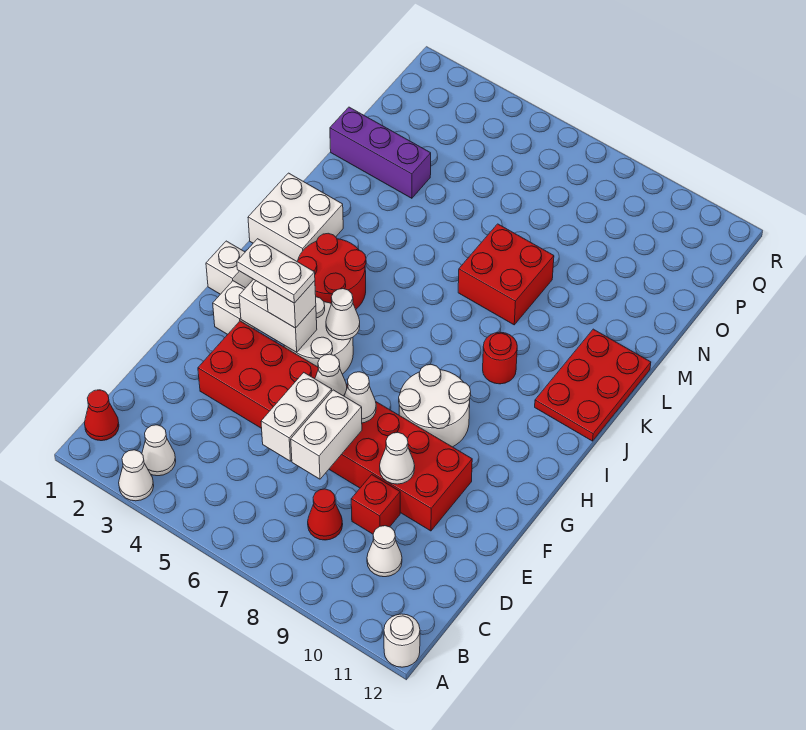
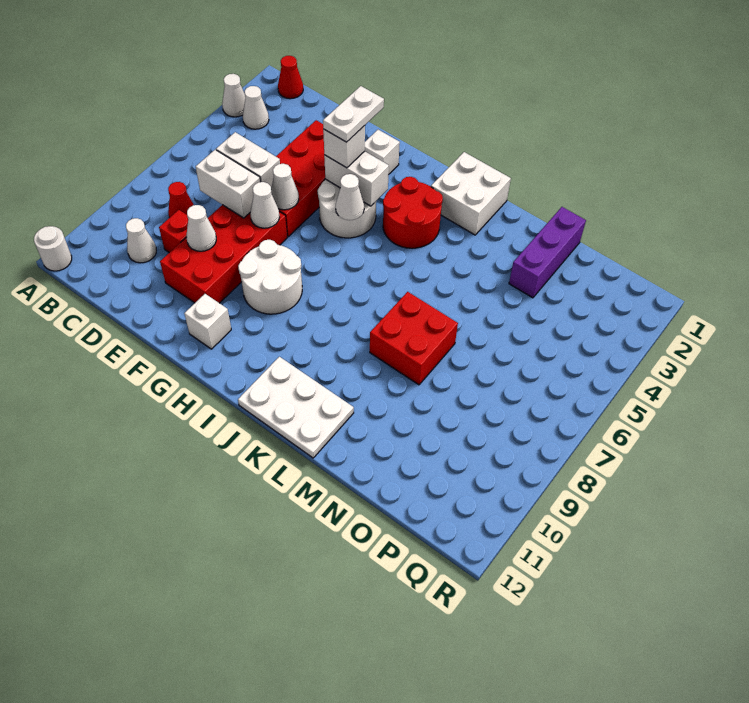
white brick G3:G4 level 2 -> white brick G4:H4 level 2
white brick H1 level 1 -> white brick G11 level 1
red round brick J9 level 1 -> none
red plate J11:L12 level 1 -> white plate J11:L12 level 1

